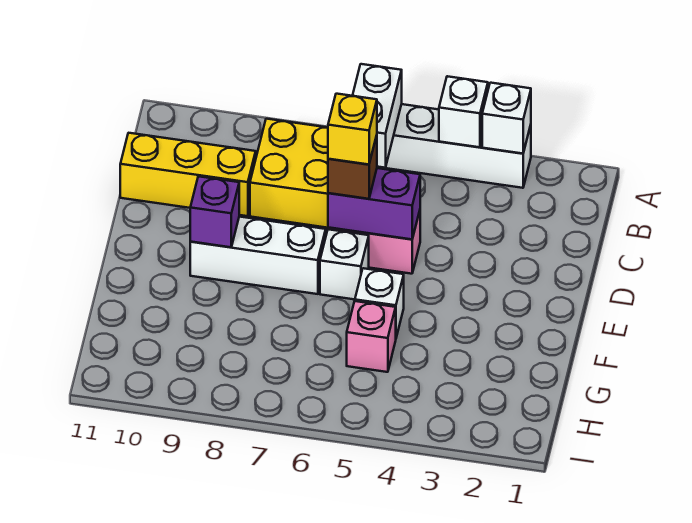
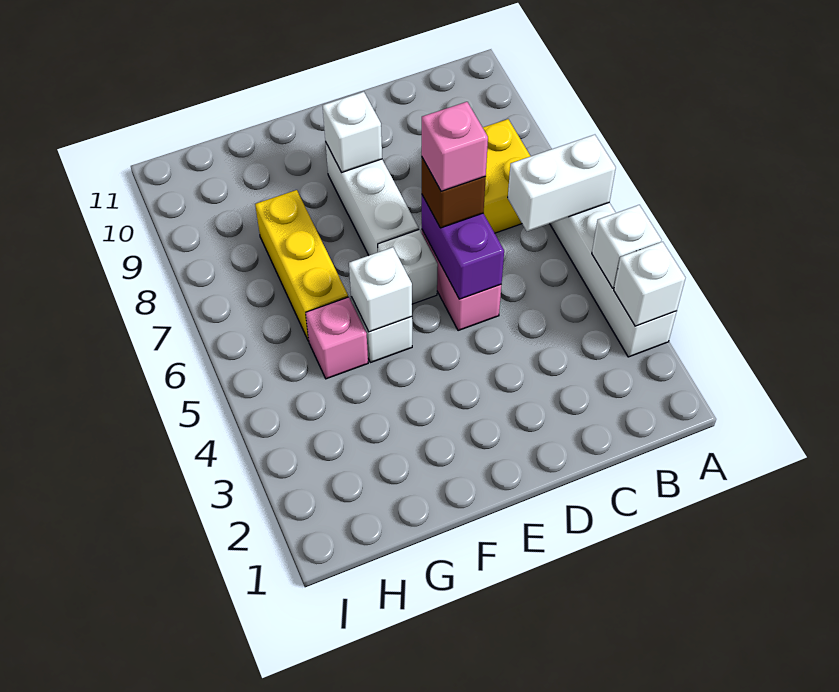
yellow brick C9:C11 level 1 -> yellow brick G6:G8 level 1
yellow brick D6 level 4 -> pink brick D6 level 4
purple brick E9 level 2 -> white brick E9 level 2
none -> white brick F5 level 2

